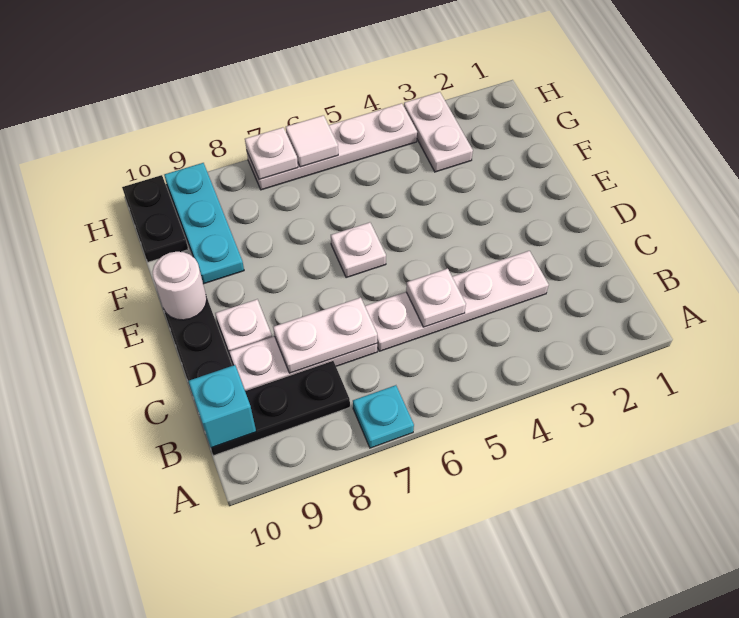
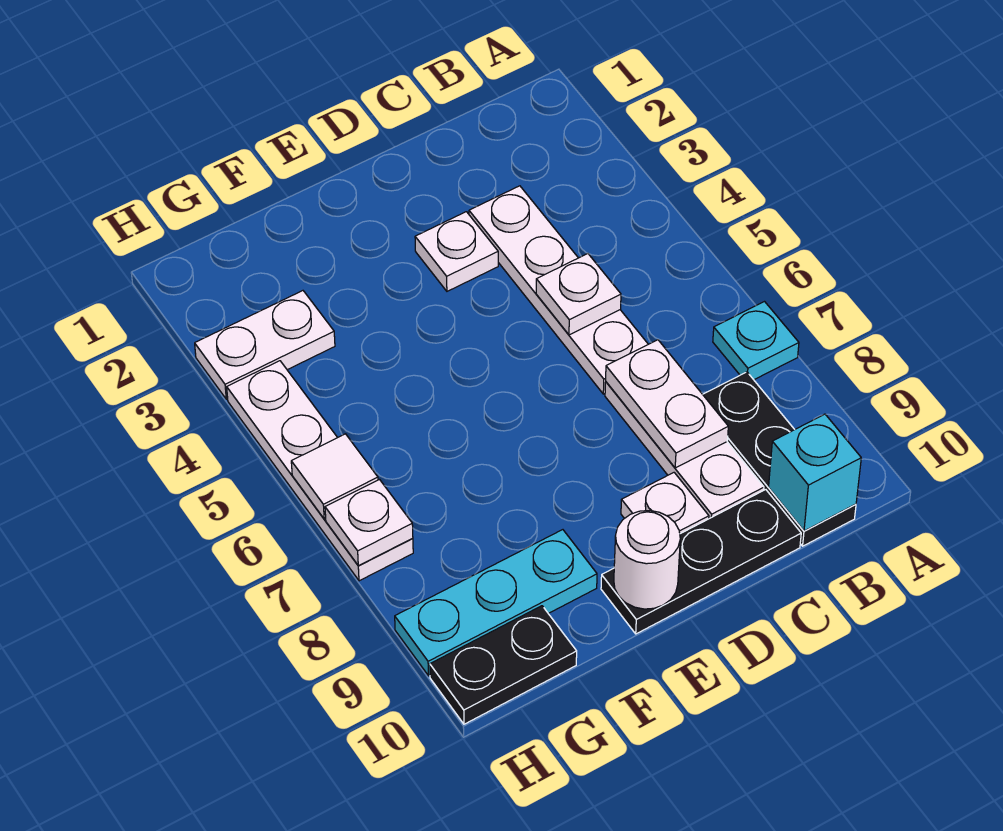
white plate E6 level 1 -> white plate D3 level 1

